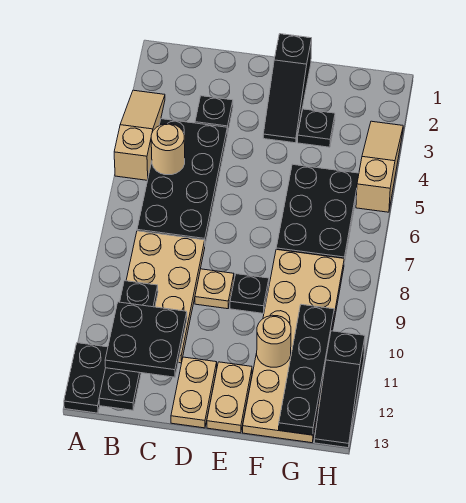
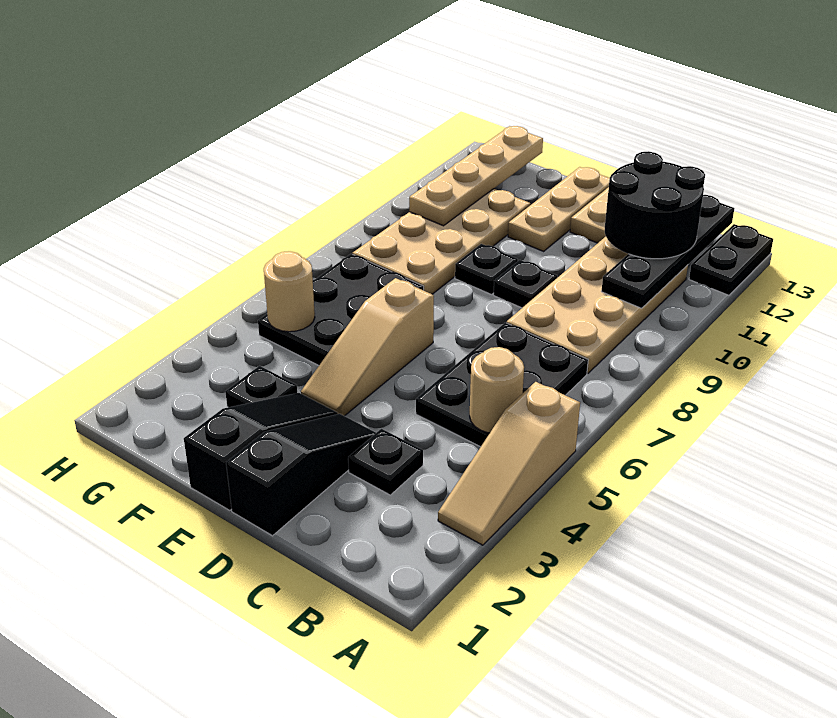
black plate B4:C7 level 1 -> black plate B5:C7 level 1
black plate B11:C12 level 3 -> black round brick B11:C12 level 3
tan plate D9 level 1 -> black plate D9 level 1
tan plate E12:E13 level 1 -> tan plate E11:E13 level 1
tan plate F8:G13 level 1 -> tan plate F8:G11 level 1
tan round brick F11 level 2 -> tan round brick G5 level 2
black plate G10:G13 level 2 -> tan plate G10:G13 level 2
tan slope H3:H5 level 1 top 5 -> tan slope E4:E6 level 1 top 6
black slope H11:H13 level 1 top 11 -> black slope D1:D3 level 1 top 1

